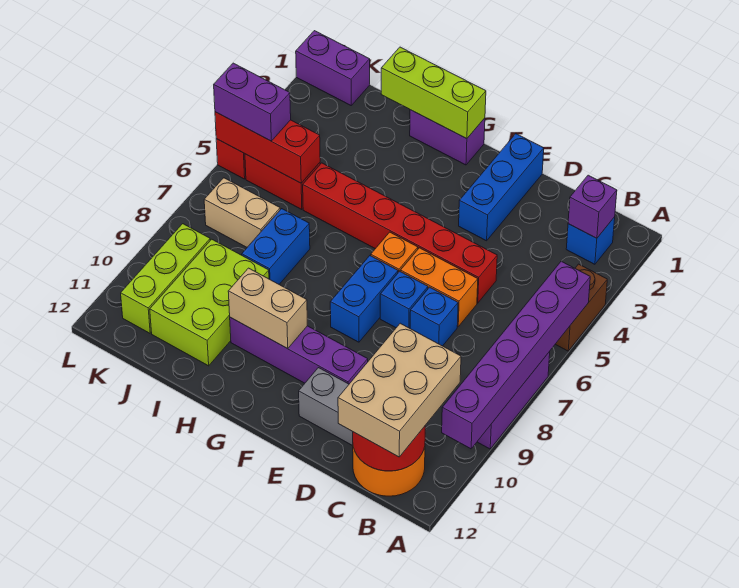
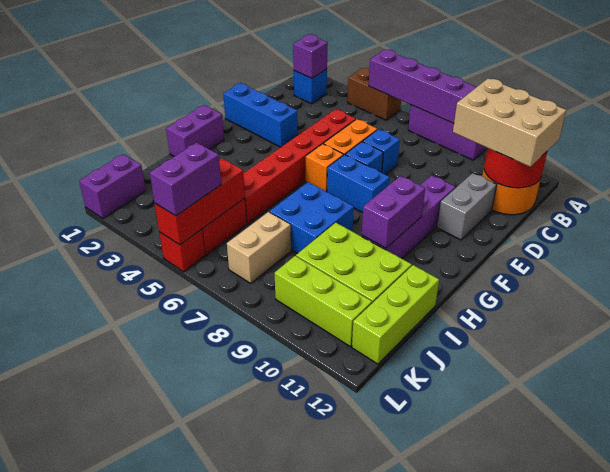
lime brick G1:I1 level 2 -> lime brick I12:K12 level 1
tan brick G10:H10 level 2 -> purple brick G10:H10 level 2
blue brick I7:I8 level 1 -> blue brick H7:I8 level 1

